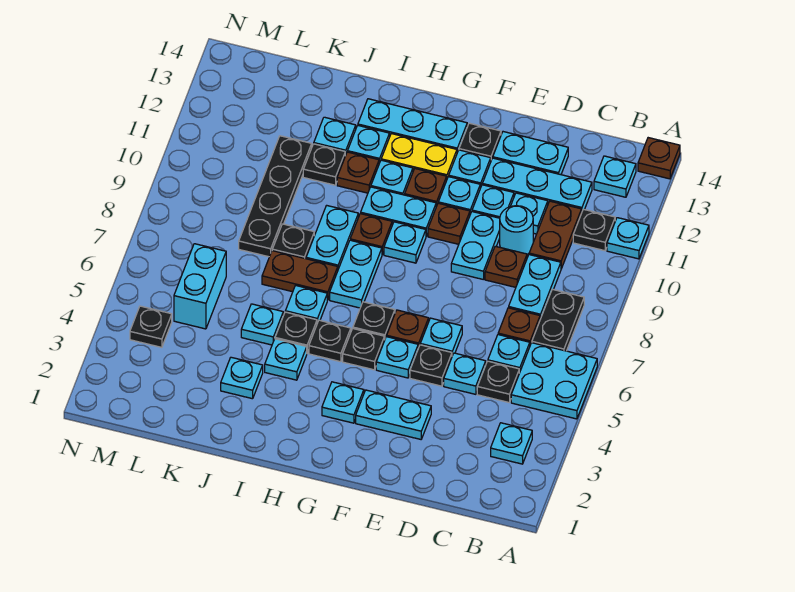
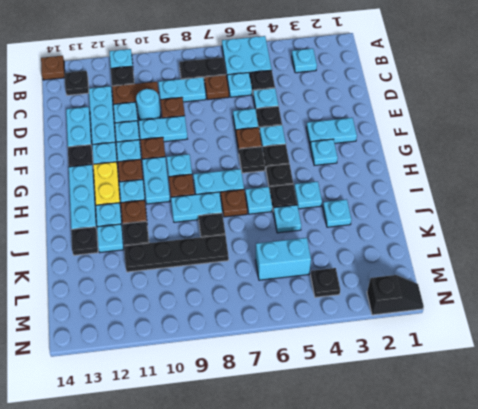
cyan plate B13 level 1 -> black plate B13 level 1
cyan plate E3:F3 level 1 -> cyan plate F2:F3 level 1
brown plate I7:J7 level 1 -> brown plate I7 level 1
none -> black plate J13 level 1
none -> black slope N1:N2 level 1 top 2

